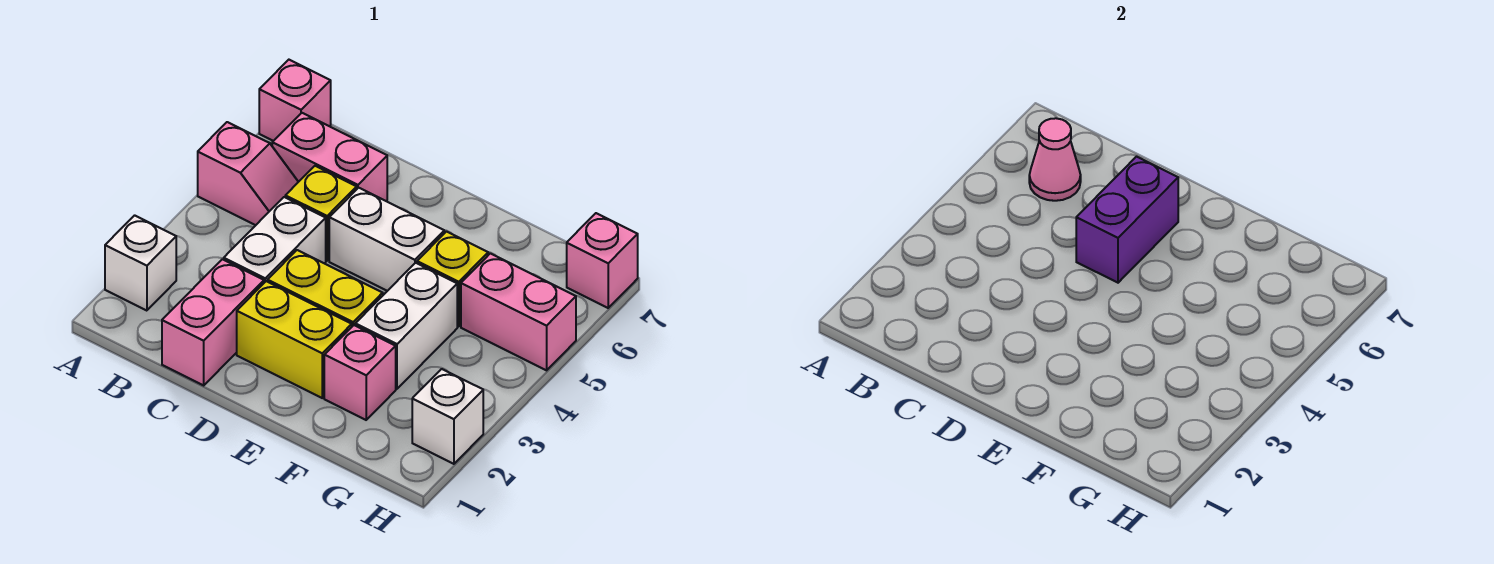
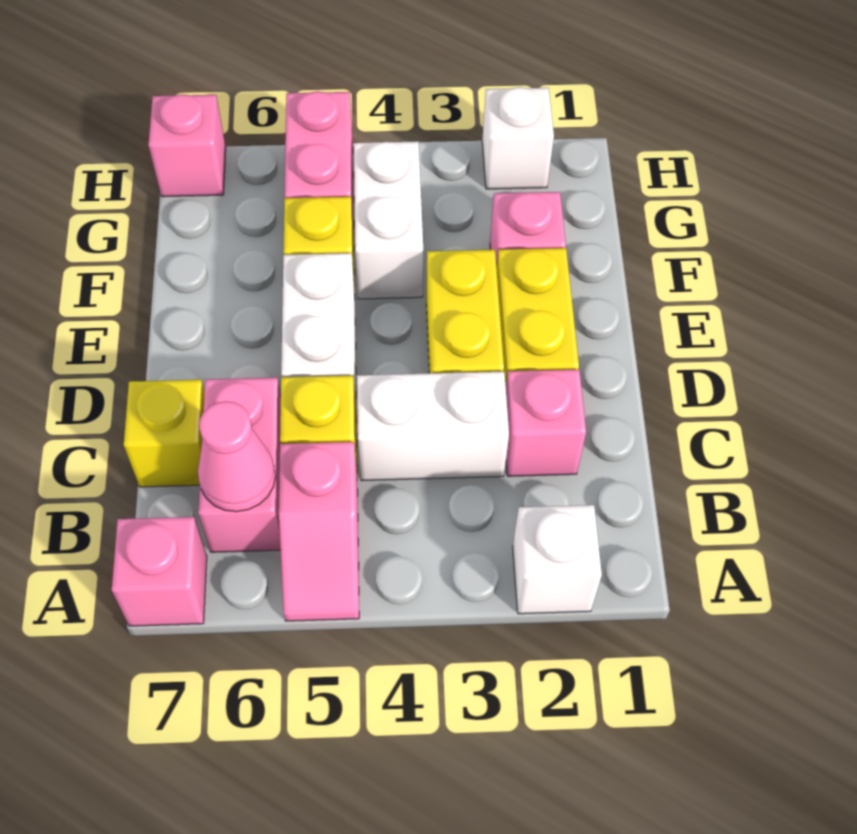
pink slope A5:B5 level 1 top A -> pink slope A5:B5 level 1 top B
pink brick C1:C2 level 1 -> pink brick C2 level 1
none -> yellow brick C7 level 1
purple brick D5:D6 level 2 -> none
white brick F3:F4 level 1 -> white brick F4:G4 level 1

